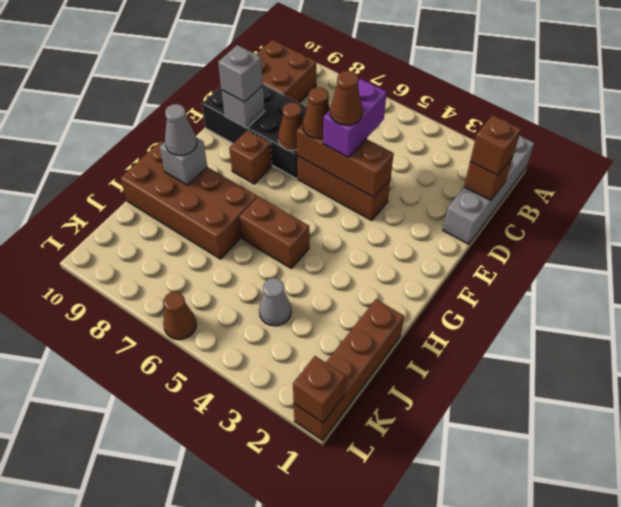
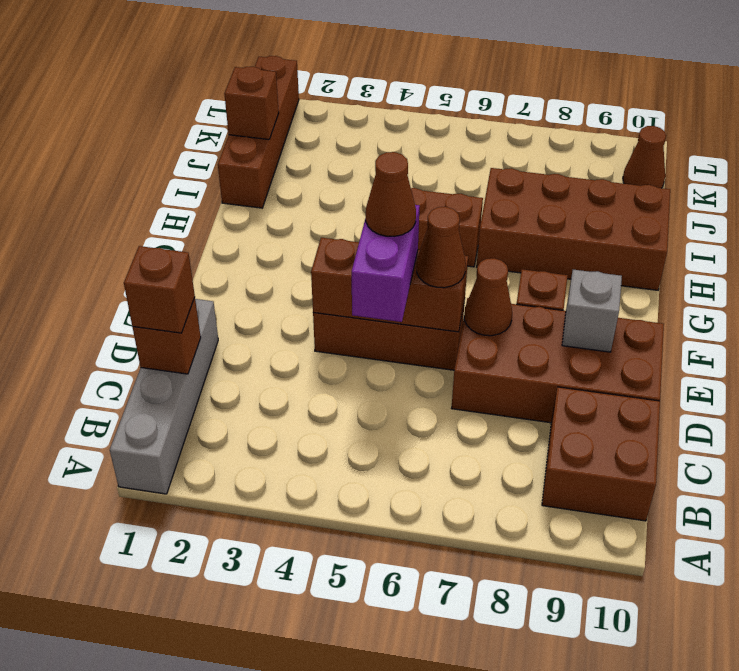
black brick D7:E10 level 1 -> brown brick D7:E10 level 1
grey brick E9 level 3 -> none
grey brick H9 level 2 -> none
grey cone H9 level 3 -> none
grey cone J4 level 1 -> none
brown brick L1 level 2 -> brown brick J1 level 2
brown cone L6 level 1 -> brown cone K10 level 1

